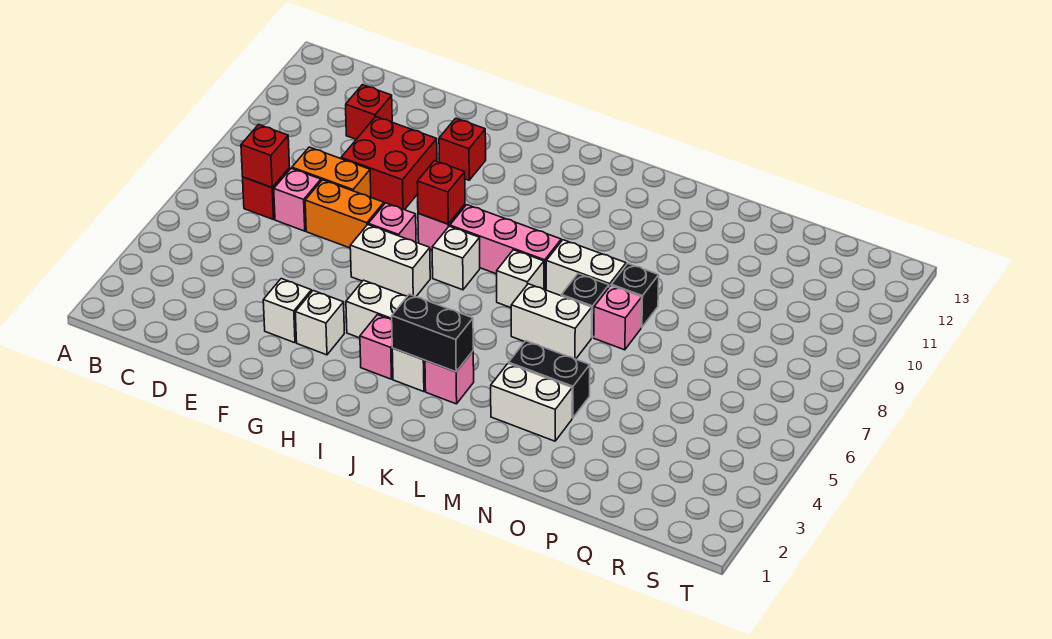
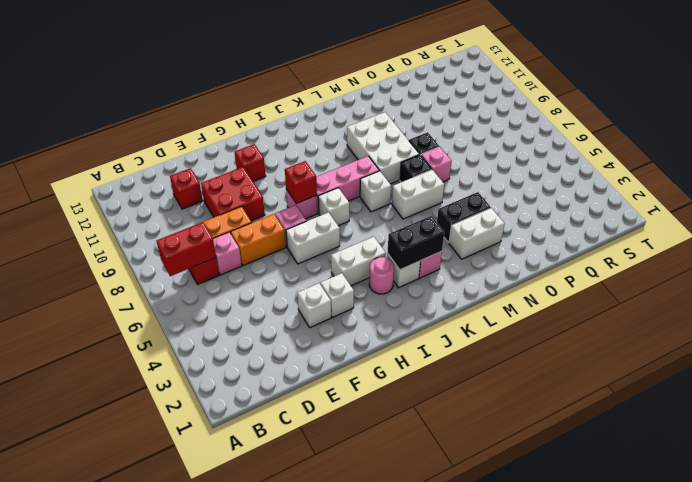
red brick C7 level 2 -> red brick B7:C7 level 2
pink brick I3 level 1 -> pink round brick I3 level 1
white brick L8:M8 level 1 -> white brick L8:M10 level 1

